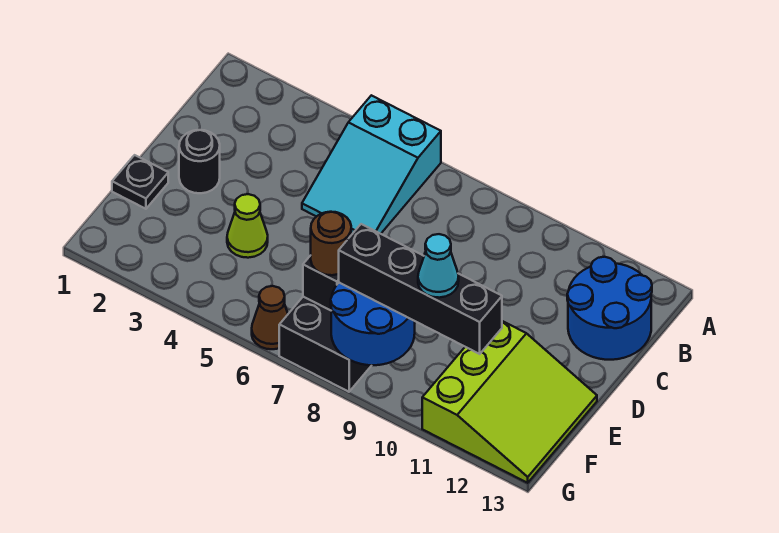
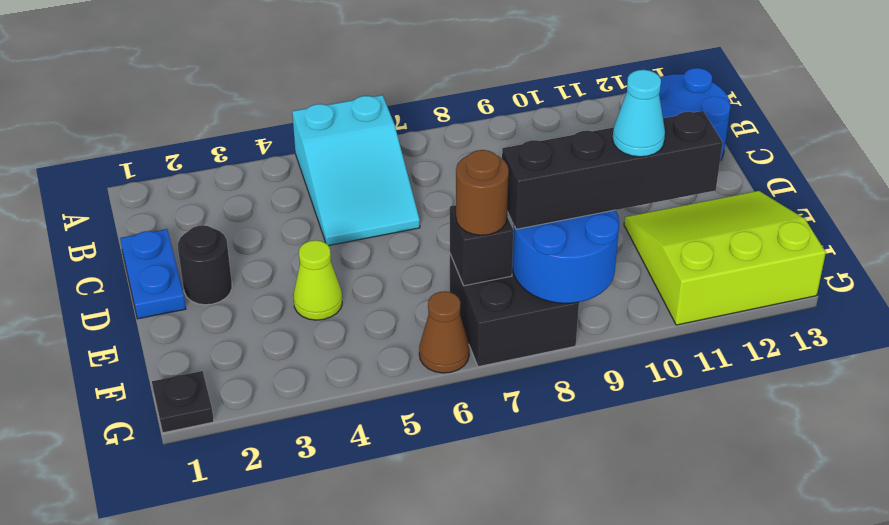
none -> blue plate C1:D1 level 1
black plate E1 level 1 -> black plate G1 level 1
lime slope E11:G13 level 1 top 11 -> lime slope E11:G13 level 1 top G

